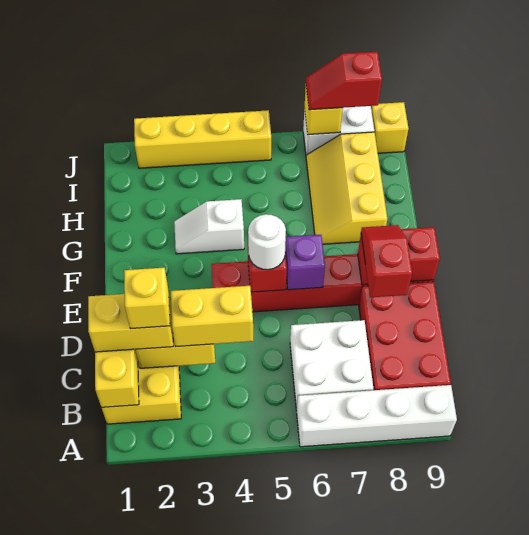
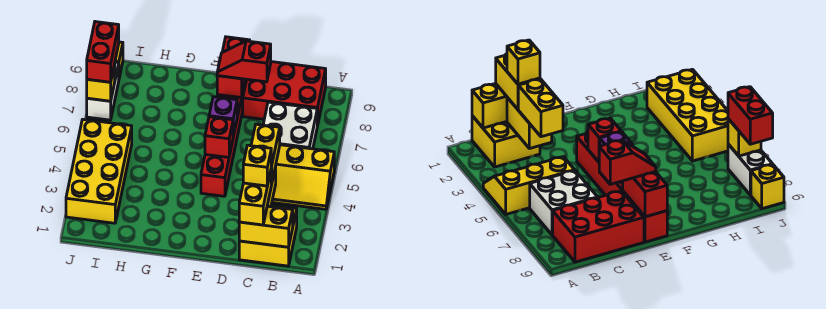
white brick A6:A9 level 1 -> none
white round brick E5 level 3 -> none
white slope G3:G4 level 1 top 4 -> none
yellow slope G7:I8 level 1 top 8 -> yellow slope A4:C5 level 1 top 5
yellow brick J2:J5 level 1 -> yellow brick I2:J5 level 1
red slope J7:J8 level 3 top 8 -> red brick J7:J8 level 3

